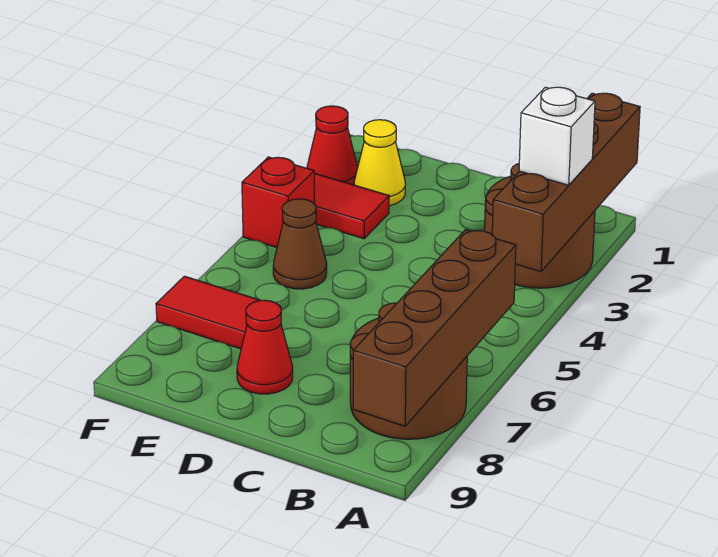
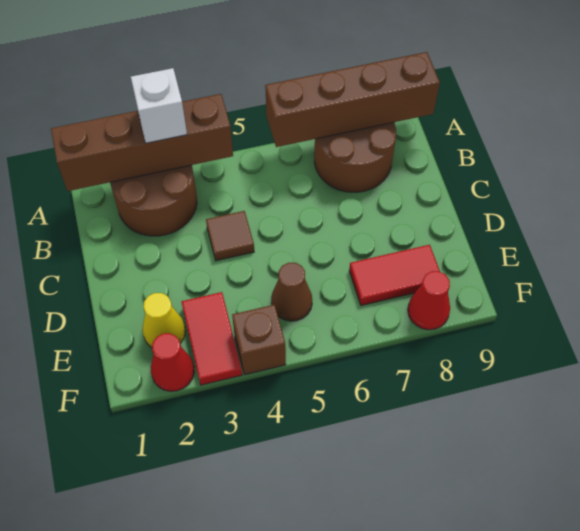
none -> brown tile C4 level 1
red cone D8 level 1 -> red cone F8 level 1
red tile E7:F7 level 1 -> red tile E7:E8 level 1
red brick F4 level 1 -> brown brick F4 level 1

